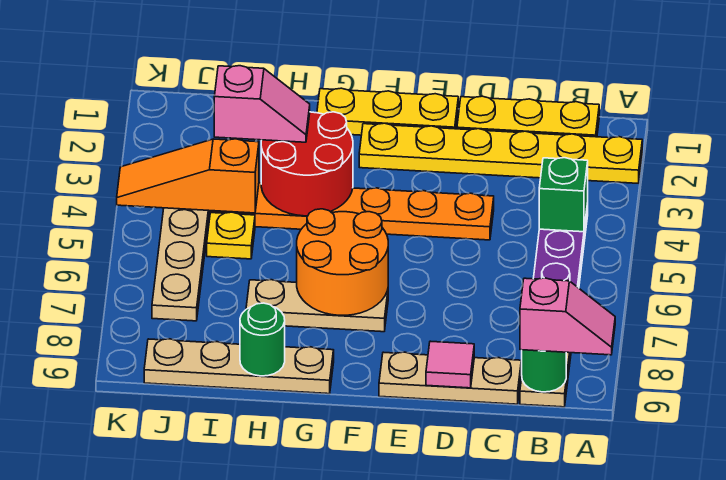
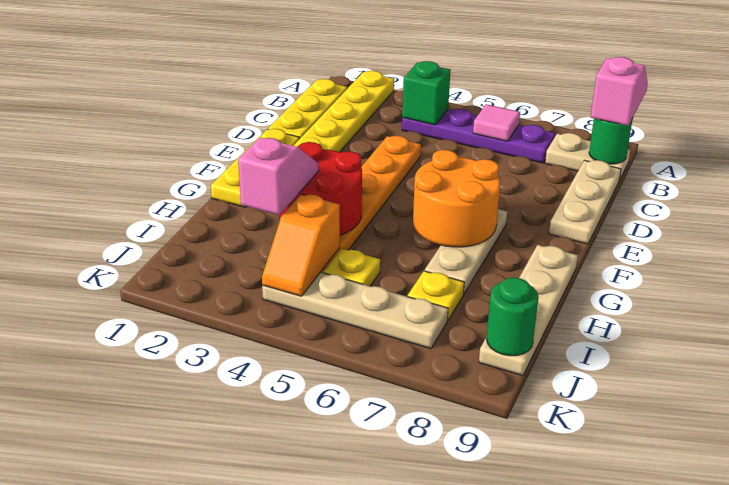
pink tile D9 level 2 -> pink tile B6 level 2
green round brick H9 level 2 -> green round brick J9 level 2
orange slope I4:K4 level 2 top I -> orange slope I4:J4 level 2 top I
none -> yellow plate I7 level 1

